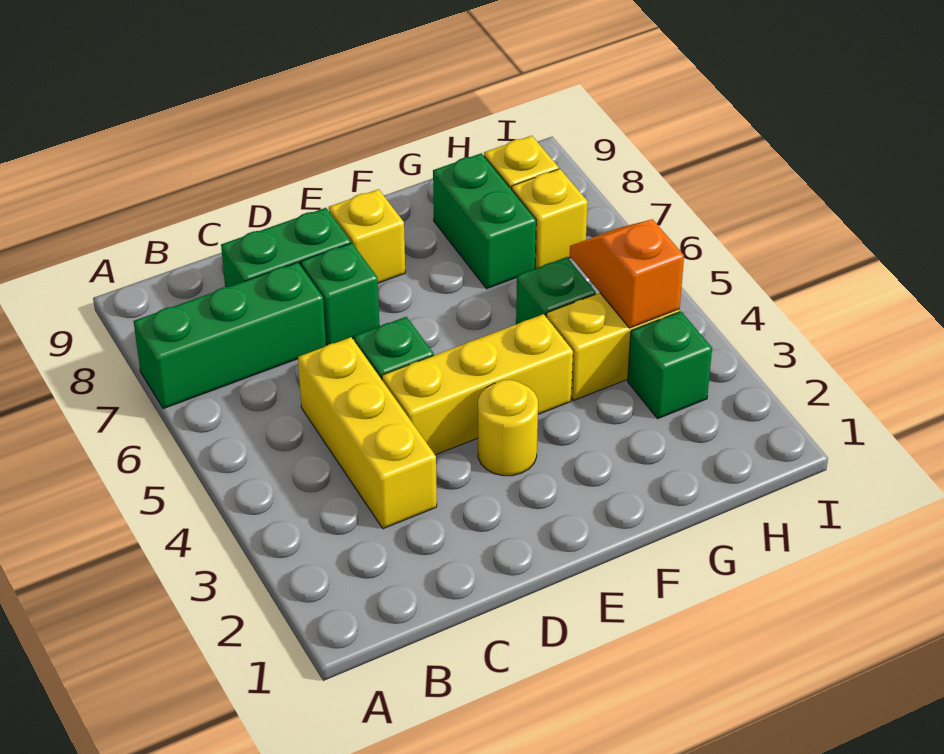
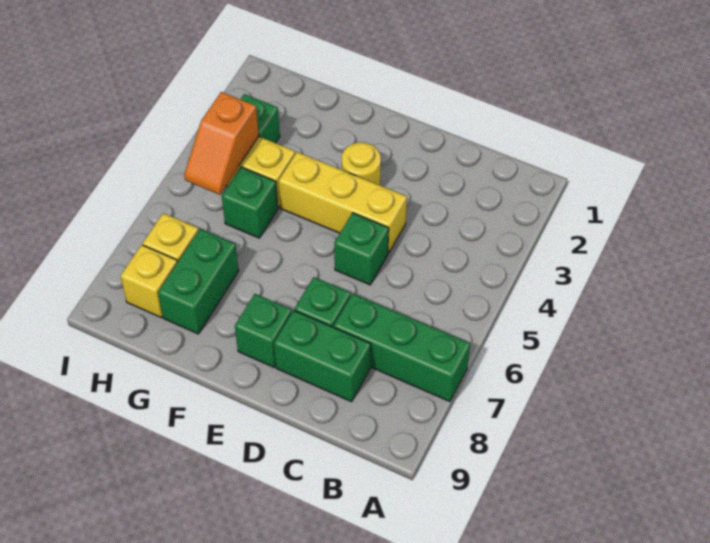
yellow brick C3:C5 level 1 -> none
yellow brick E8 level 1 -> green brick E8 level 1

